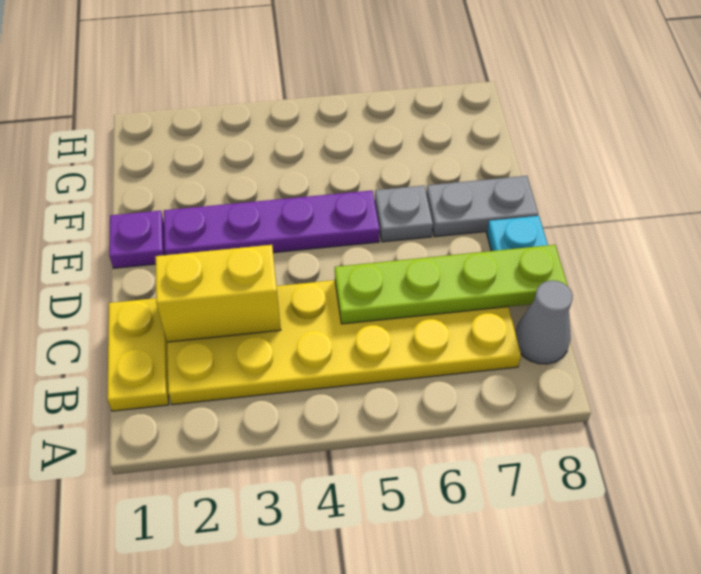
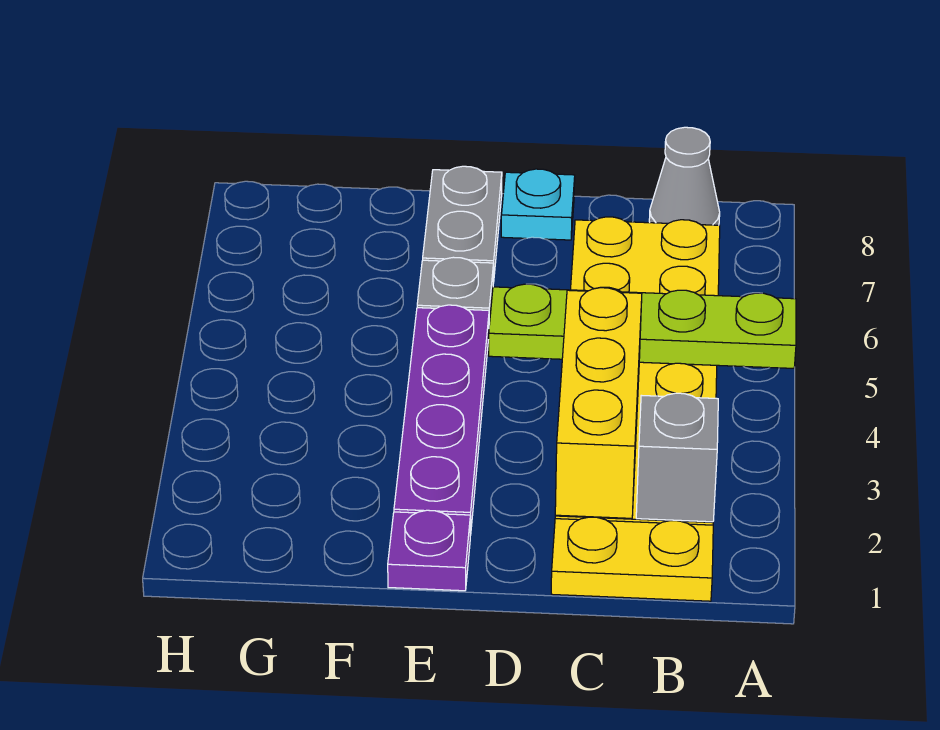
none -> grey brick B2 level 2
yellow brick C2:C3 level 2 -> yellow brick C2:C4 level 2
lime plate C5:C8 level 2 -> lime plate A5:D5 level 2

